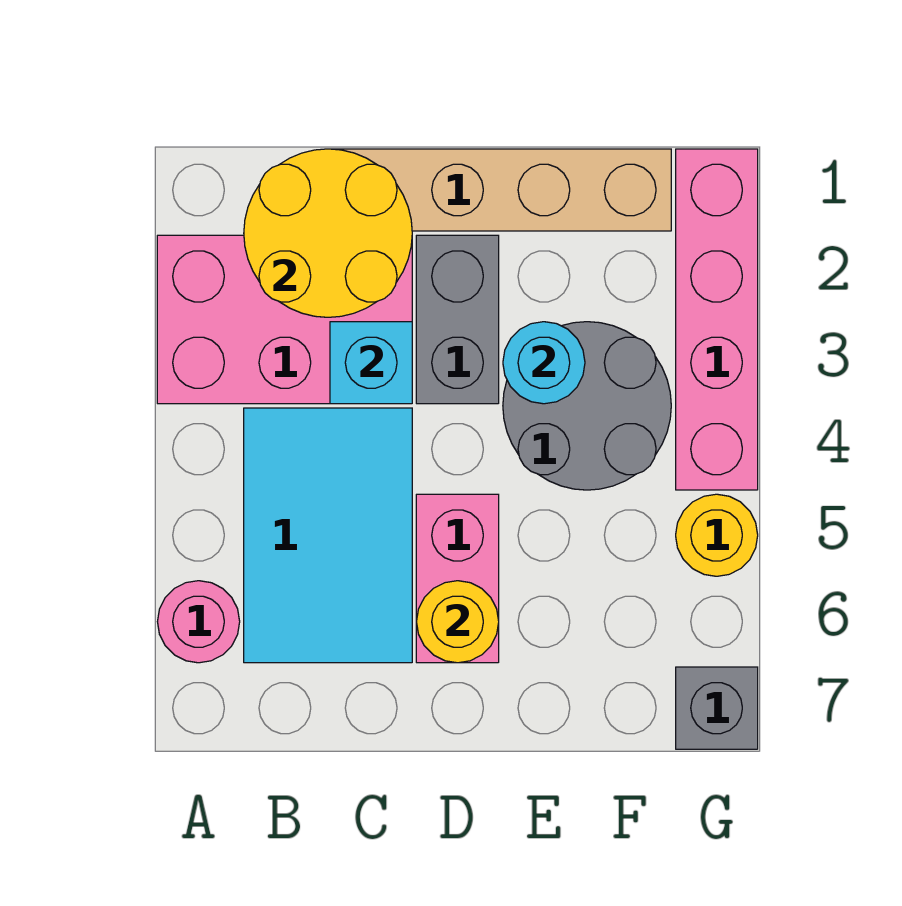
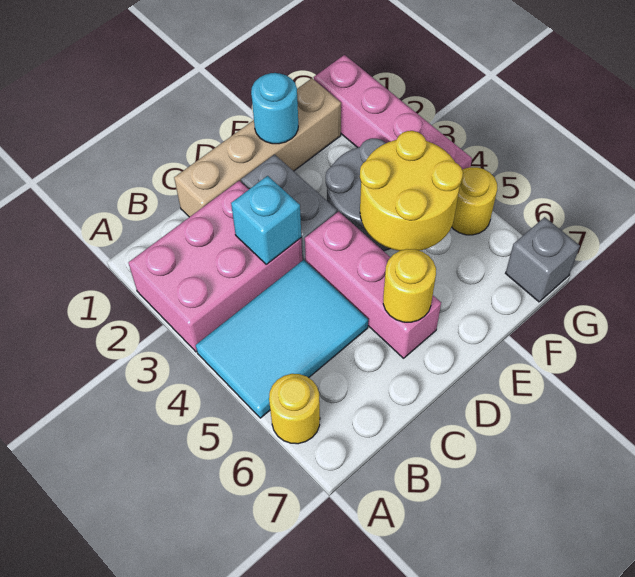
pink round brick A6 level 1 -> yellow round brick A6 level 1
yellow round brick B1:C2 level 2 -> yellow round brick E4:F5 level 2
cyan tile B4:C6 level 1 -> cyan tile A4:C5 level 1
pink brick D5:D6 level 1 -> pink brick D4:D6 level 1
cyan round brick E3 level 2 -> cyan round brick E1 level 2

